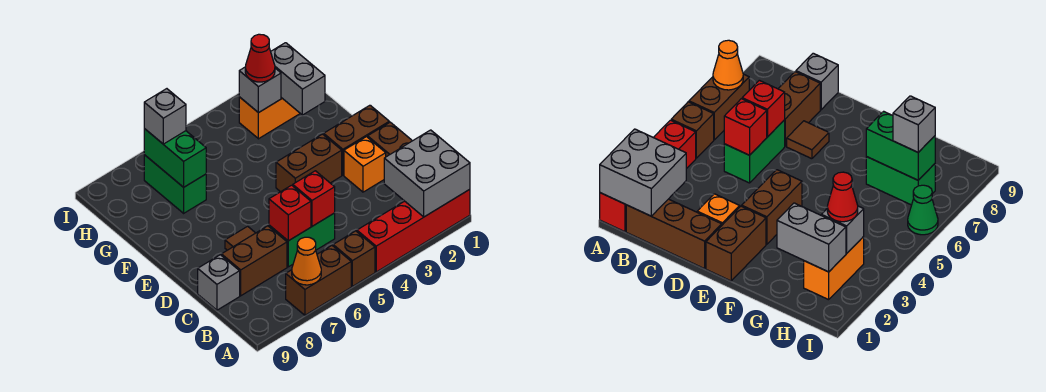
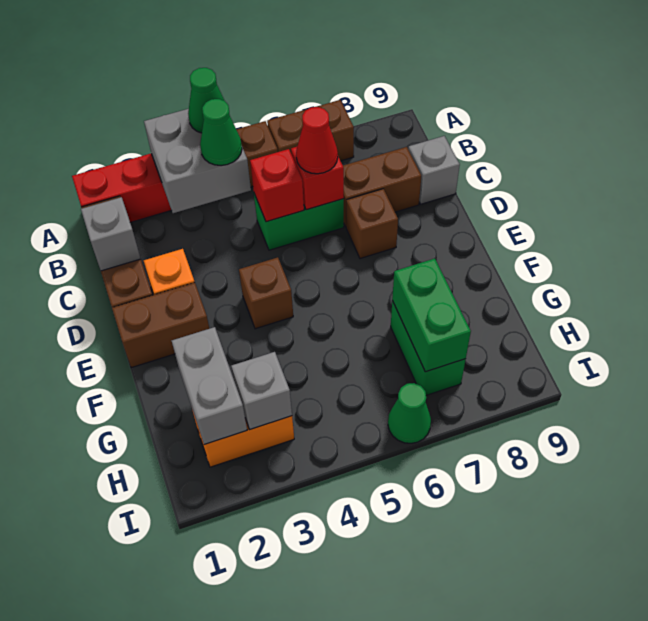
grey brick A1:B2 level 2 -> grey brick A3:B4 level 2
none -> green cone A4 level 3
orange cone A7 level 2 -> none
none -> green cone B4 level 3
brown tile D7 level 1 -> brown brick D7 level 1
brown brick E3:E4 level 1 -> brown brick E4 level 1
red cone H3 level 3 -> red cone C6 level 3
grey brick H7 level 3 -> grey brick C1 level 2

